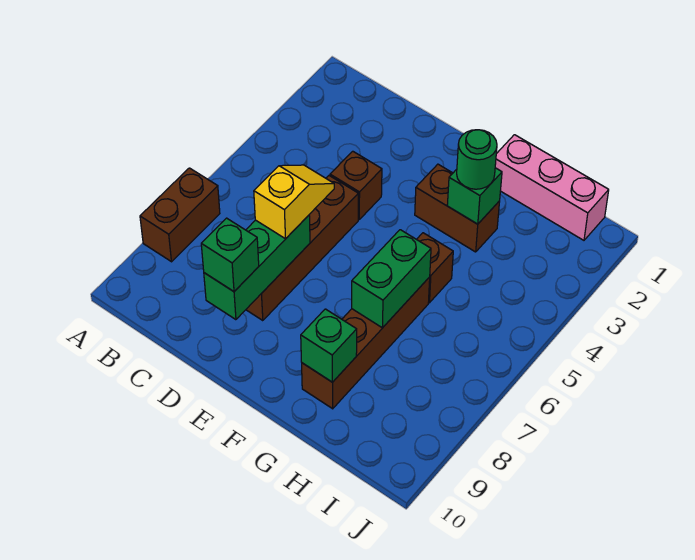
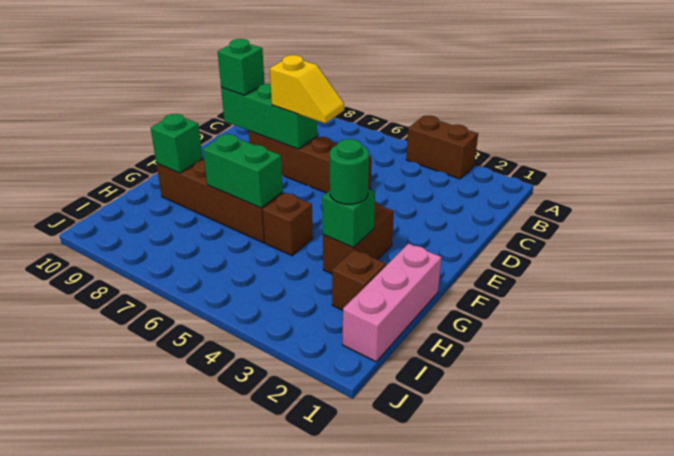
brown brick A7:A8 level 1 -> brown brick A3:A4 level 1
brown brick D4 level 1 -> brown brick H2 level 1

